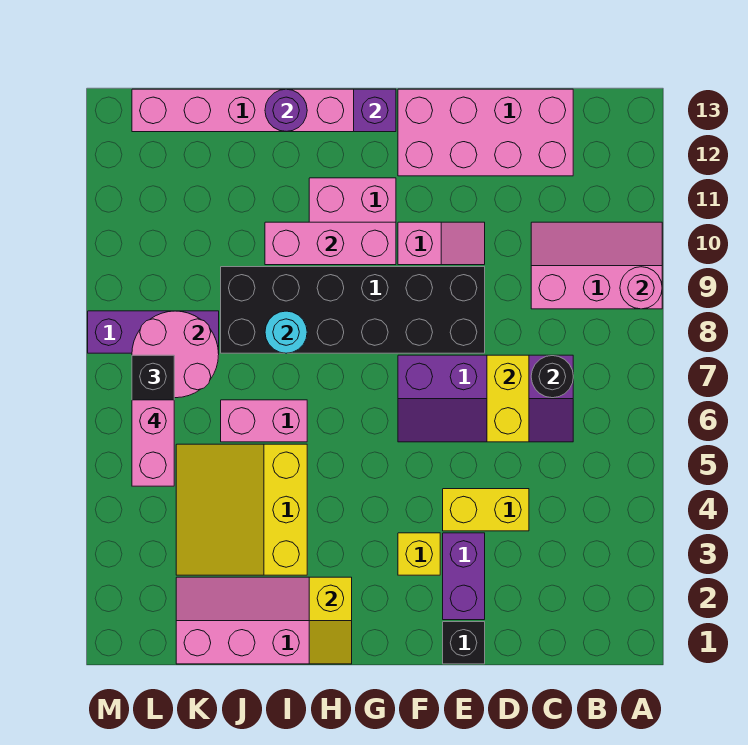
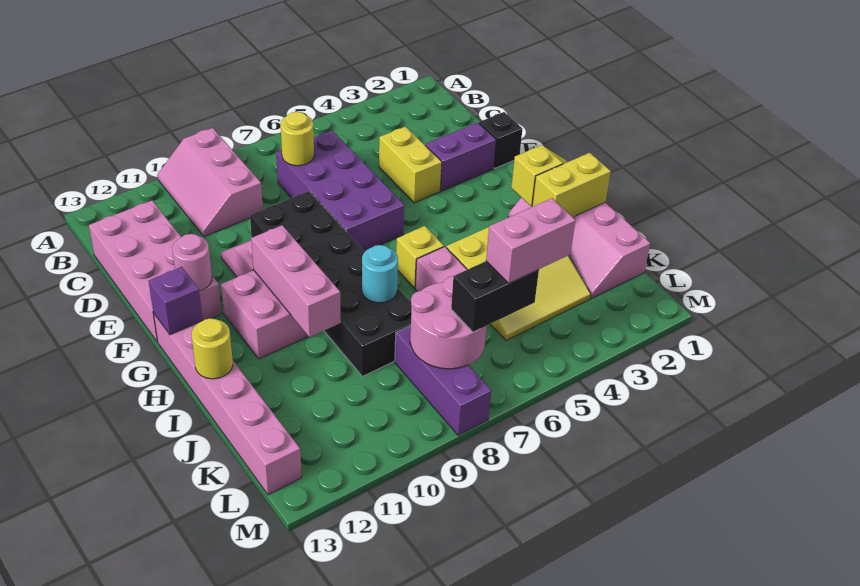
pink round brick A9 level 2 -> pink round brick F12 level 2
purple slope C6:F7 level 1 top 7 -> purple brick C6:F7 level 1
black round brick C7 level 2 -> yellow round brick C7 level 2
yellow brick D6:D7 level 2 -> yellow brick I1:I2 level 2
yellow brick F3 level 1 -> yellow brick H6 level 1
purple round brick I13 level 2 -> yellow round brick I13 level 2

